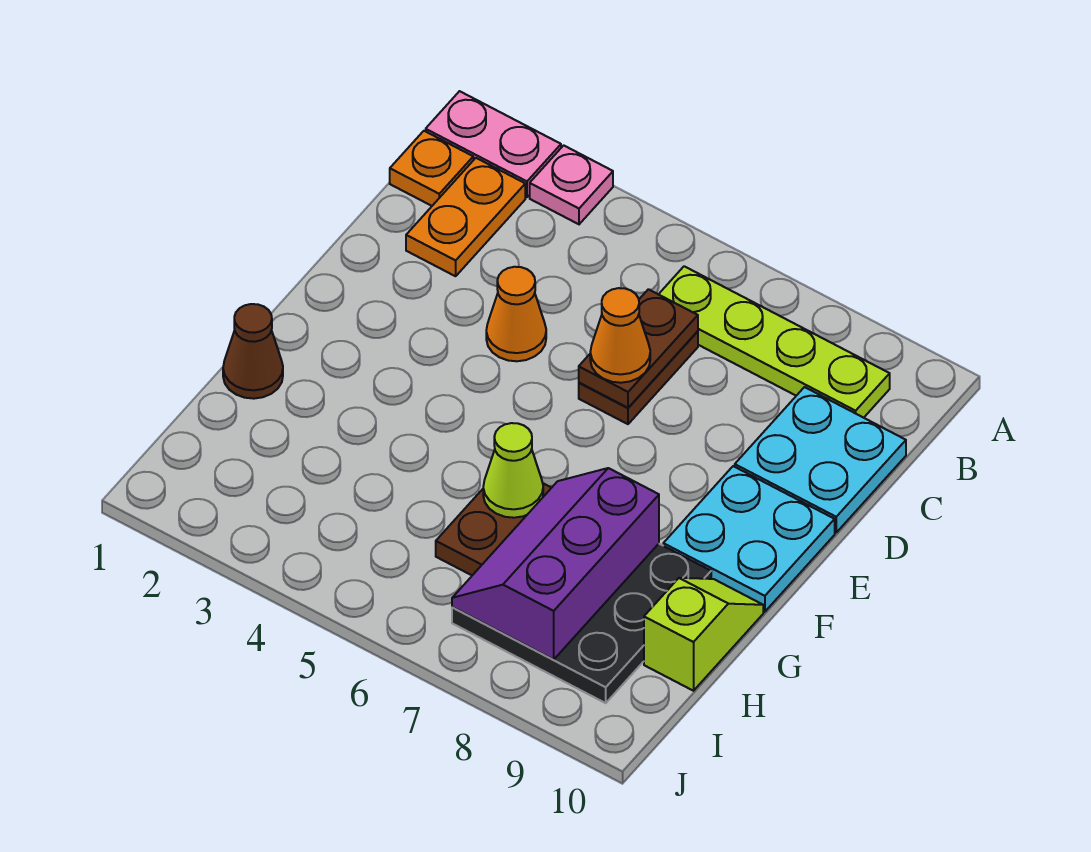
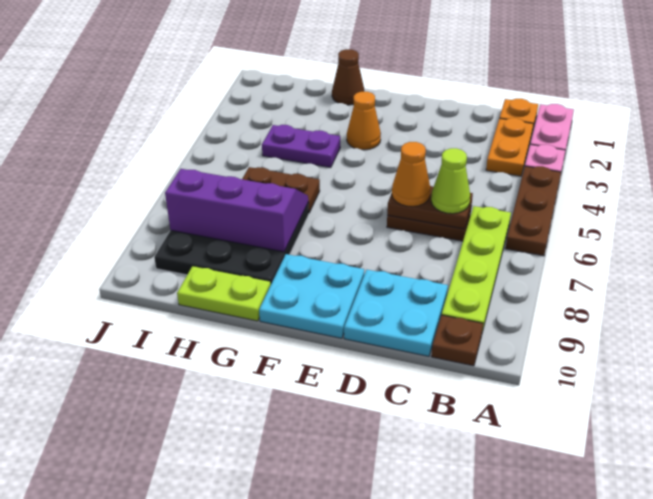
none -> brown plate A4:A6 level 1
orange plate B2:C2 level 1 -> orange plate B2:B3 level 1
none -> brown plate B10 level 1
orange cone D4 level 1 -> orange cone F3 level 1
none -> purple plate G4:H4 level 1
lime cone G6 level 2 -> lime cone C6 level 3
lime slope G10:H10 level 1 top H -> lime plate G10:H10 level 1

